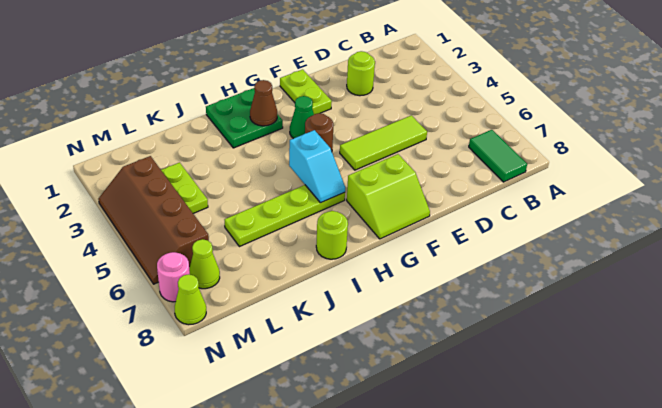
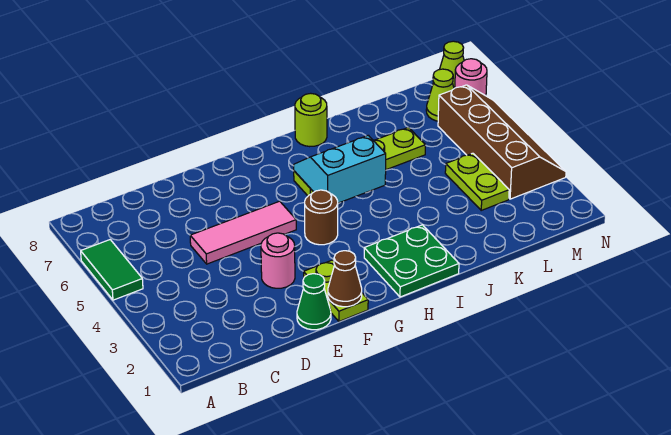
green tile B7:B8 level 1 -> green tile A5:A6 level 1
lime round brick D2 level 1 -> none
lime tile D5:F5 level 1 -> pink tile D5:F5 level 1
none -> pink round brick E3 level 1
lime slope F7:G8 level 1 top 7 -> none
green cone G3 level 1 -> green cone E1 level 1
brown cone H2 level 2 -> brown cone F1 level 2
cyan slope H5:H6 level 2 top 5 -> cyan slope H5:I6 level 2 top 5

